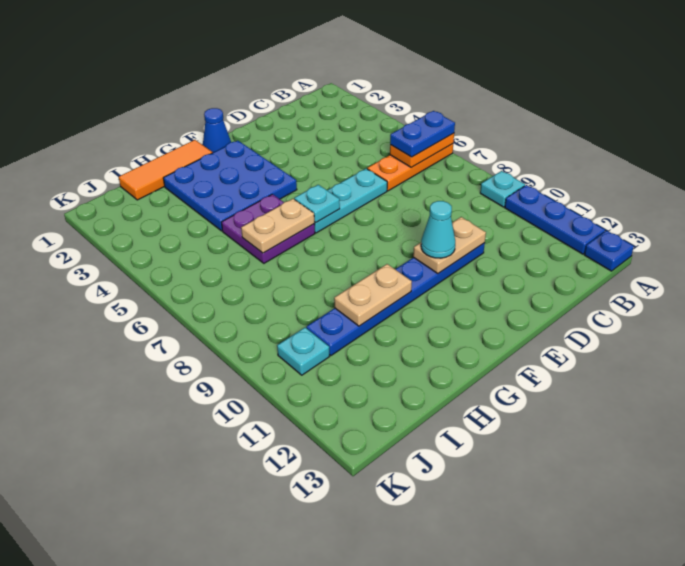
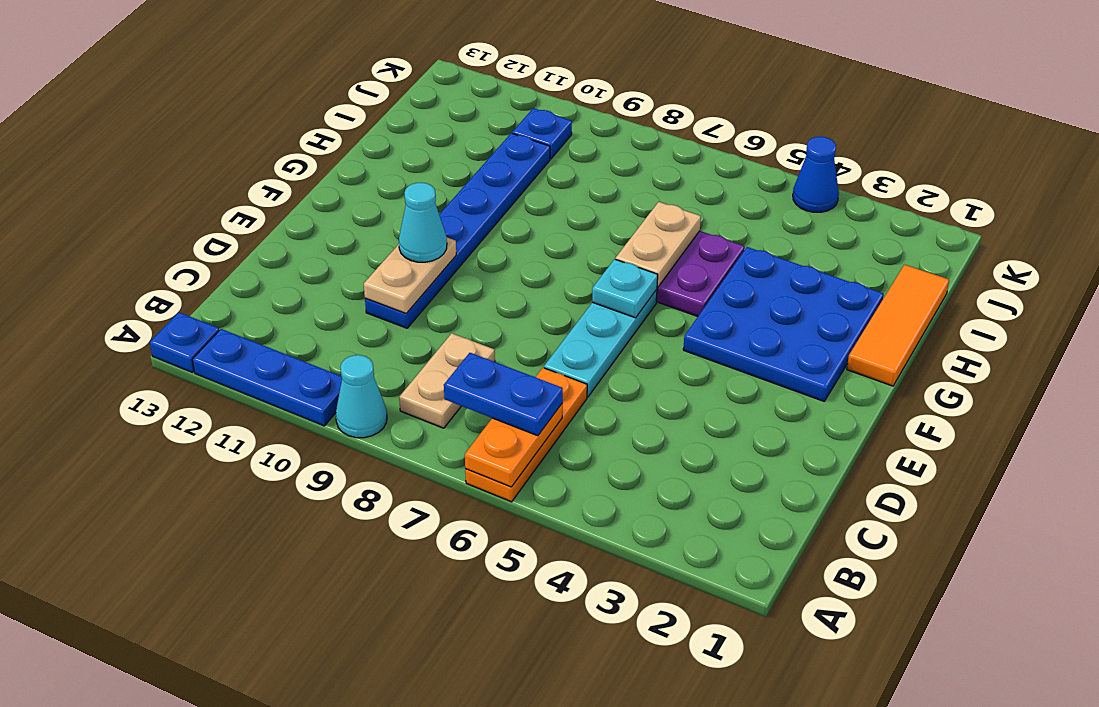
blue plate A6:B6 level 3 -> blue plate B6:B7 level 3
cyan plate A9 level 1 -> cyan cone A9 level 1
blue cone F1 level 1 -> blue cone K4 level 1
tan plate G10:H10 level 2 -> tan plate B8:C8 level 1
cyan plate J10 level 1 -> blue plate J10 level 1

